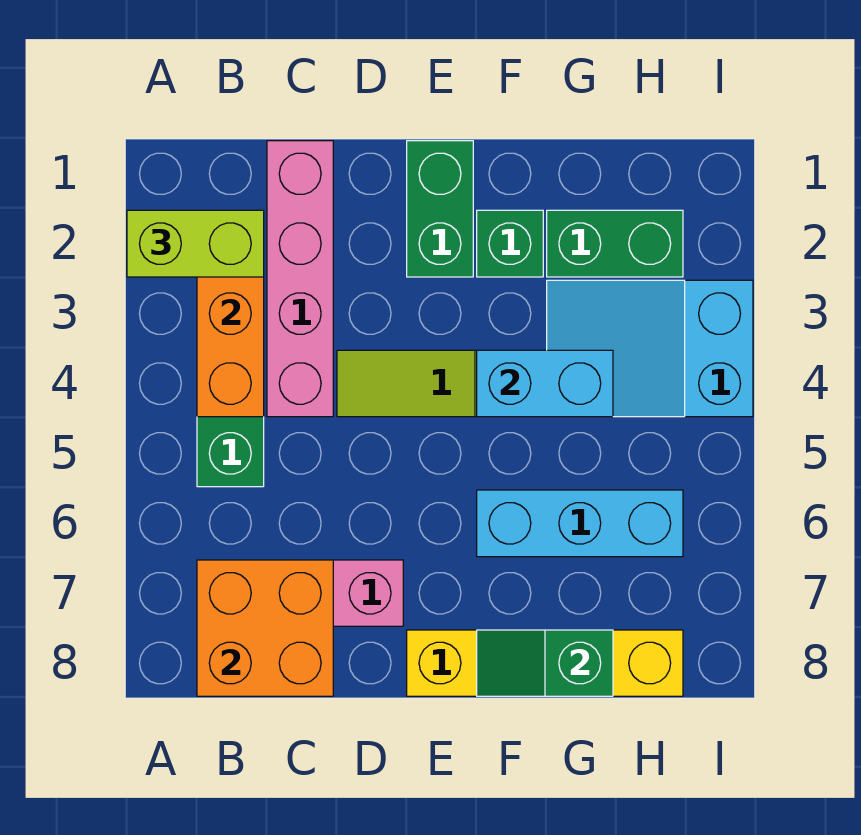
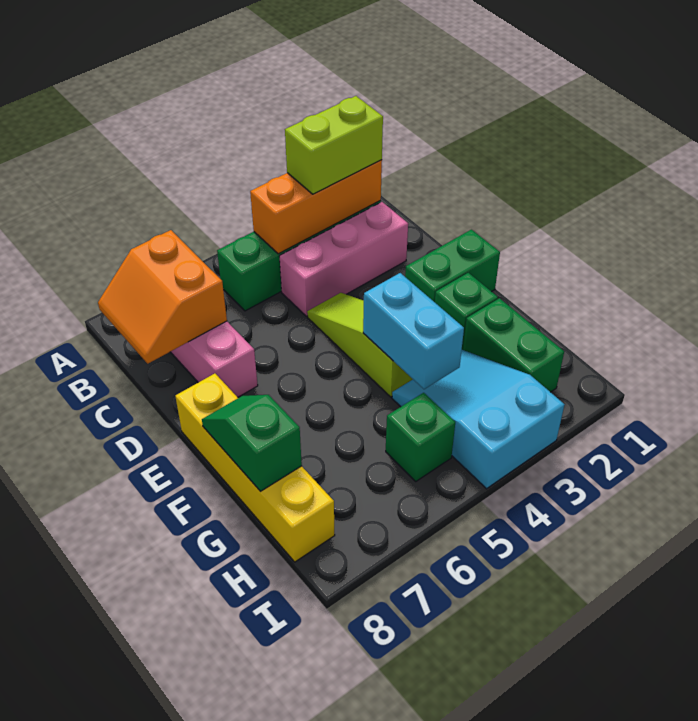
lime brick A2:B2 level 3 -> lime brick B2:B3 level 3
orange brick B7:C8 level 2 -> orange slope B7:C8 level 2 top 7
pink brick C1:C4 level 1 -> pink brick C2:C4 level 1
cyan brick F6:H6 level 1 -> none
none -> green brick H5 level 1

